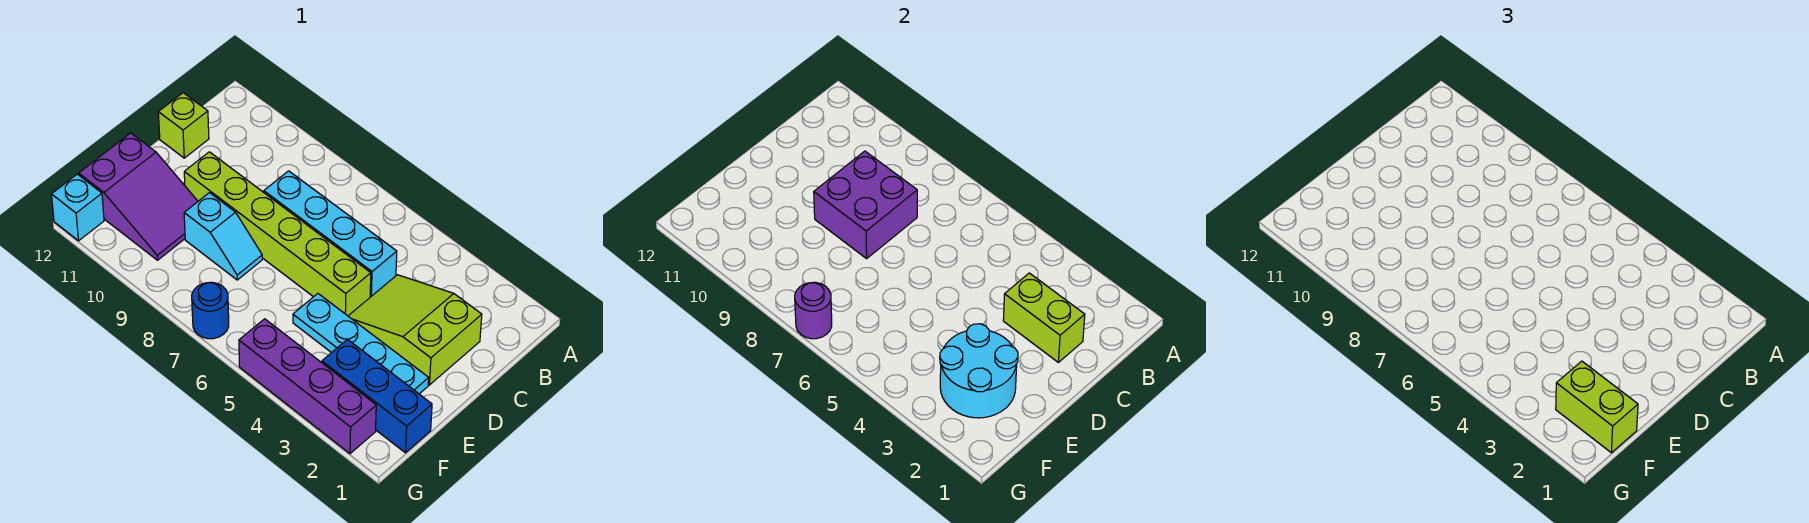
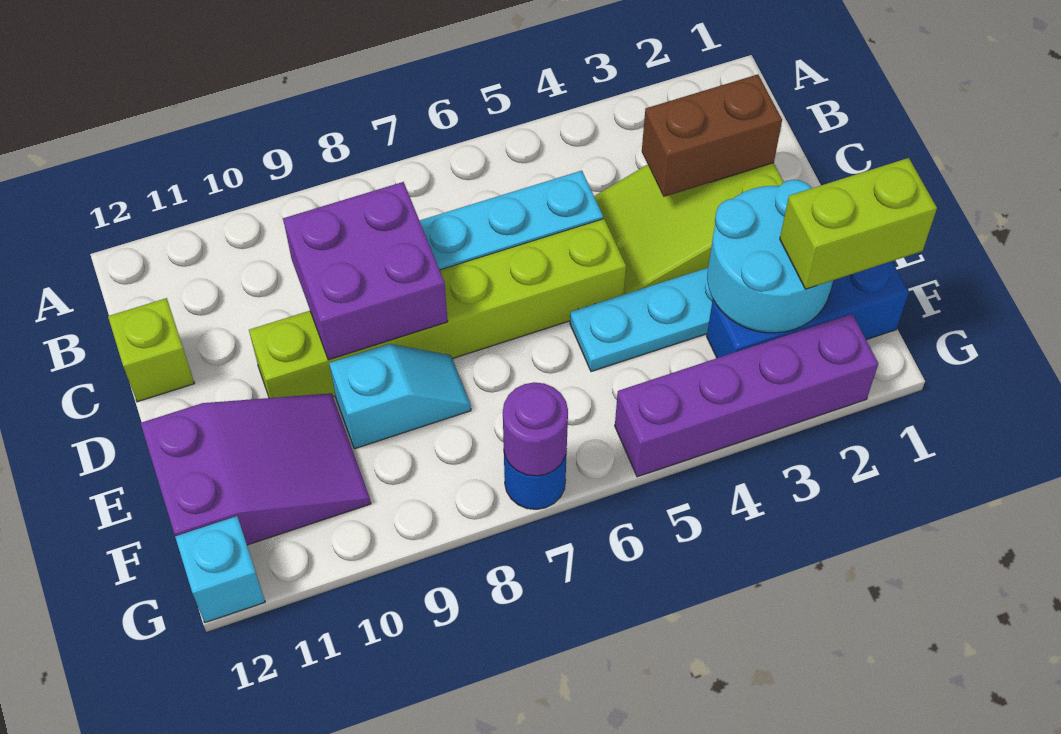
lime brick C2:C3 level 2 -> brown brick C2:C3 level 2

